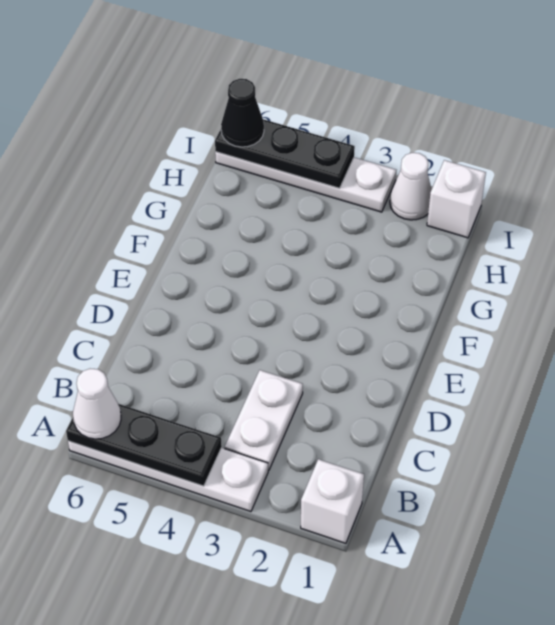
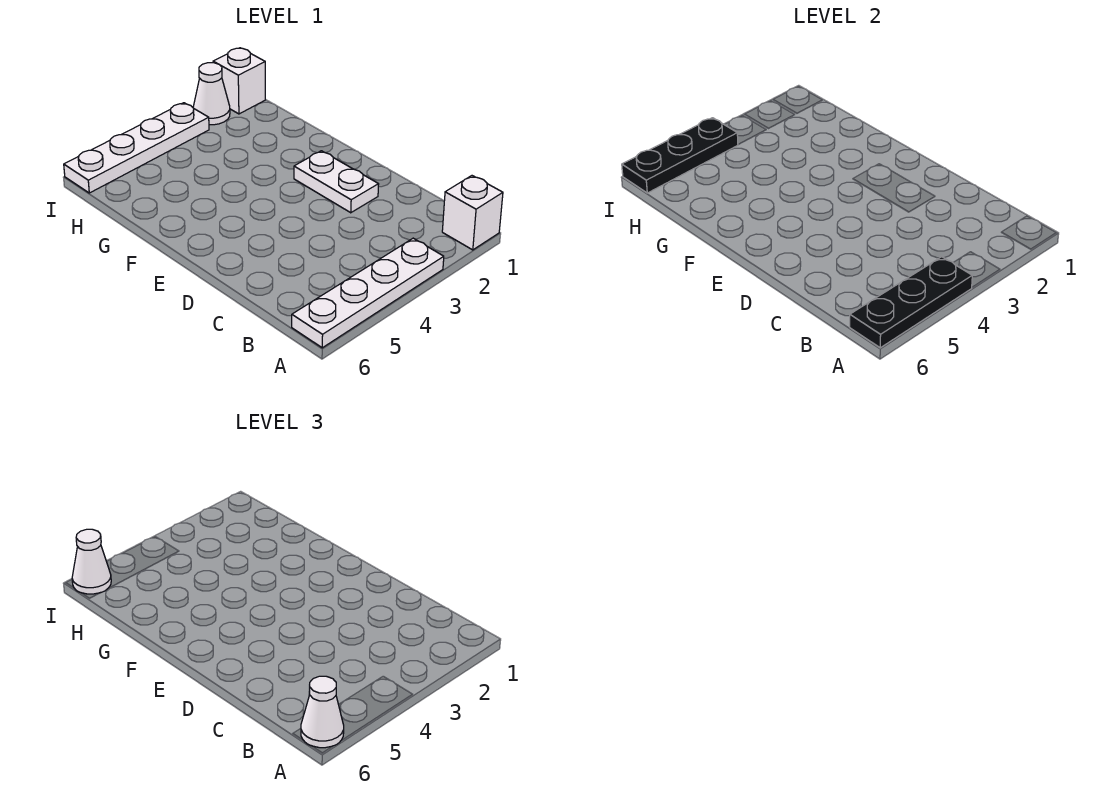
white plate B3:C3 level 1 -> white plate D2:E2 level 1
black cone I6 level 3 -> white cone I6 level 3

